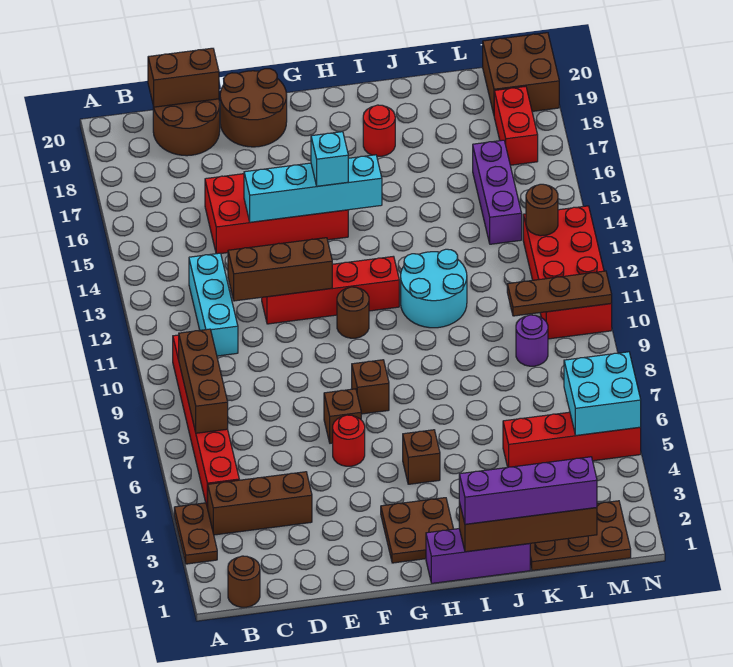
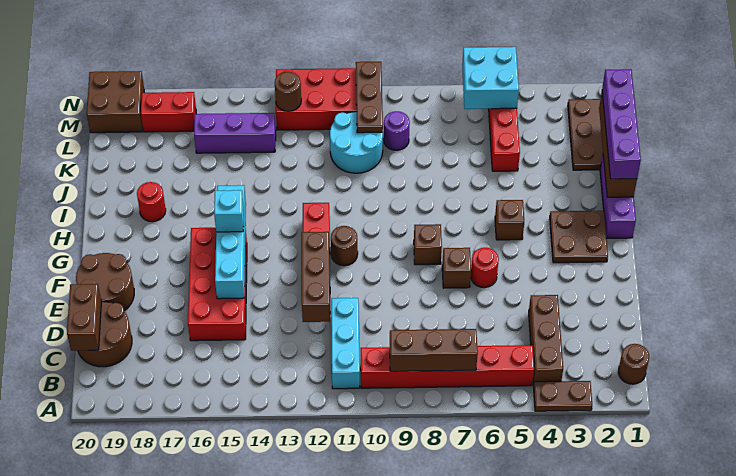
cyan brick C11:C13 level 1 -> cyan brick B11:D11 level 1
cyan round brick I11:J12 level 1 -> cyan round brick K10:L11 level 1

